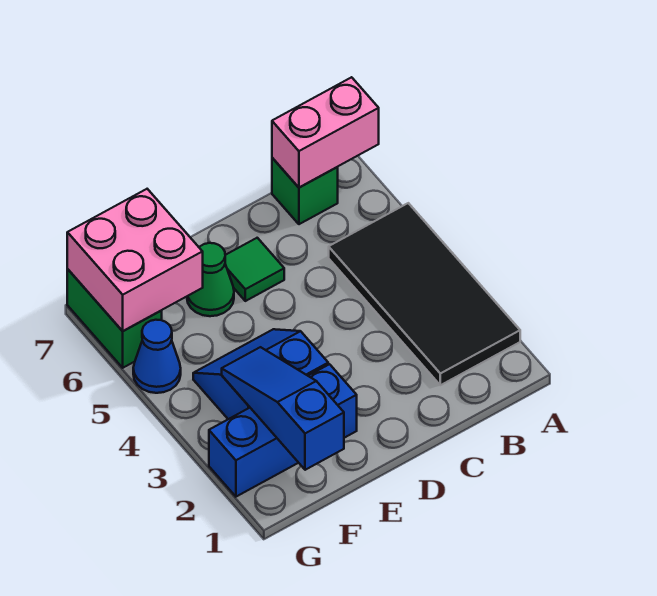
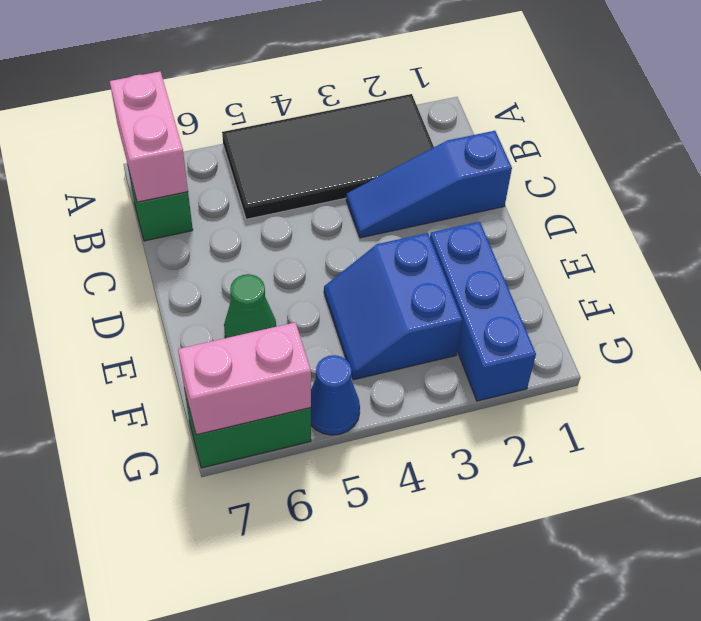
green tile D6 level 1 -> none
blue slope F1:F3 level 2 top 1 -> blue slope C1:C3 level 1 top 1
pink brick F6:G7 level 2 -> pink brick G6:G7 level 2

